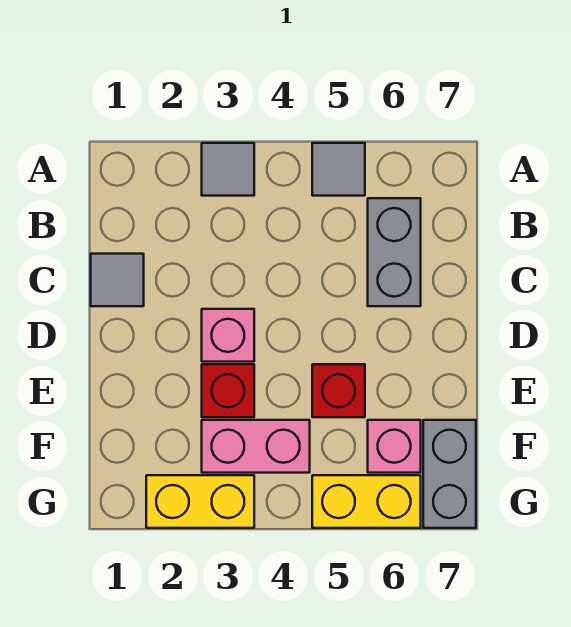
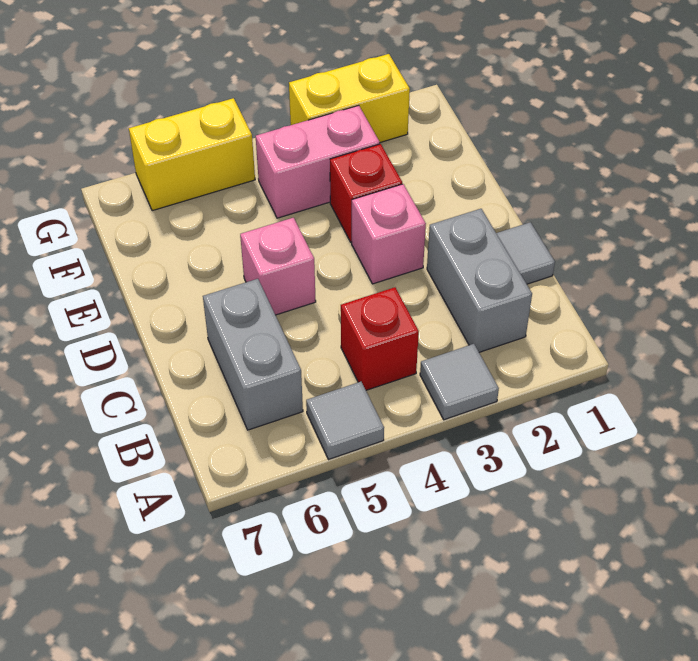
red brick E5 level 1 -> red brick B4 level 1
pink brick F6 level 1 -> pink brick D5 level 1
grey brick F7:G7 level 1 -> grey brick B2:C2 level 1

